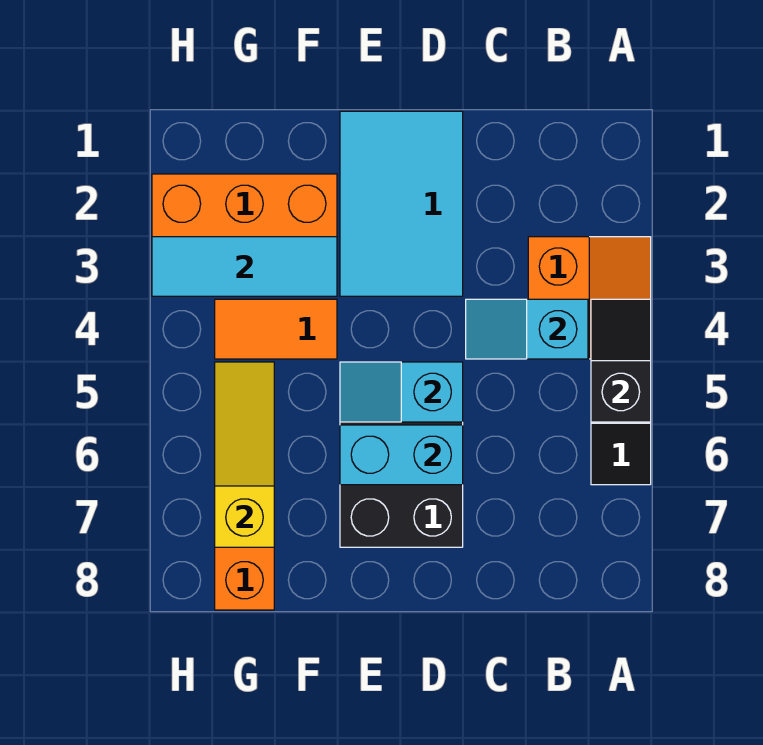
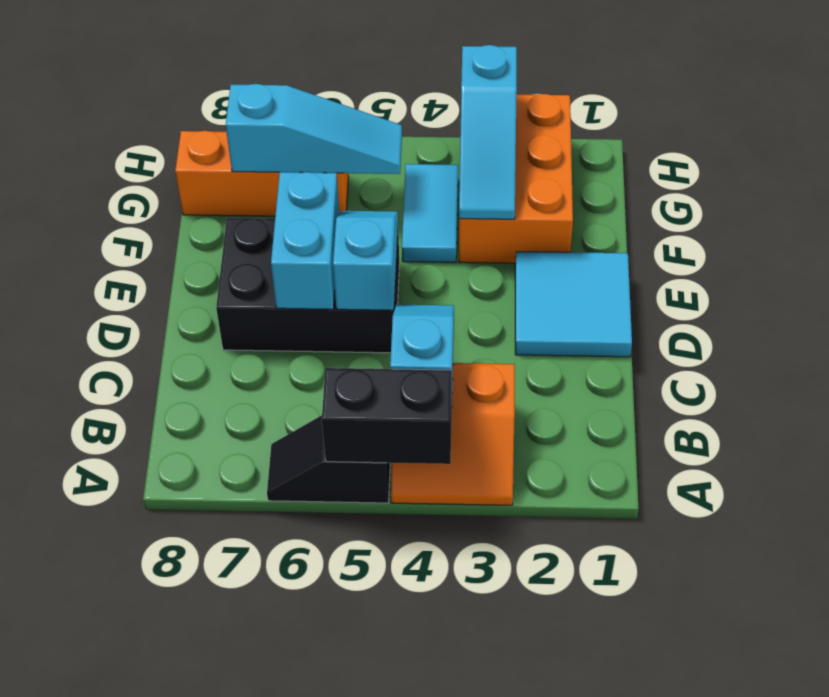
black slope A4:A5 level 2 top 5 -> black brick A4:A5 level 2
cyan tile D1:E3 level 1 -> cyan tile D1:E2 level 1
cyan tile F3:H3 level 2 -> cyan slope F3:H3 level 2 top H
orange tile F4:G4 level 1 -> cyan tile F4:G4 level 1
yellow slope G5:G7 level 2 top 7 -> cyan slope G5:G7 level 2 top 7

